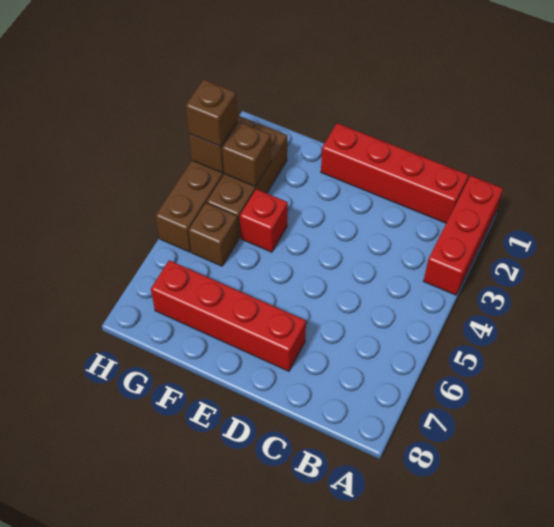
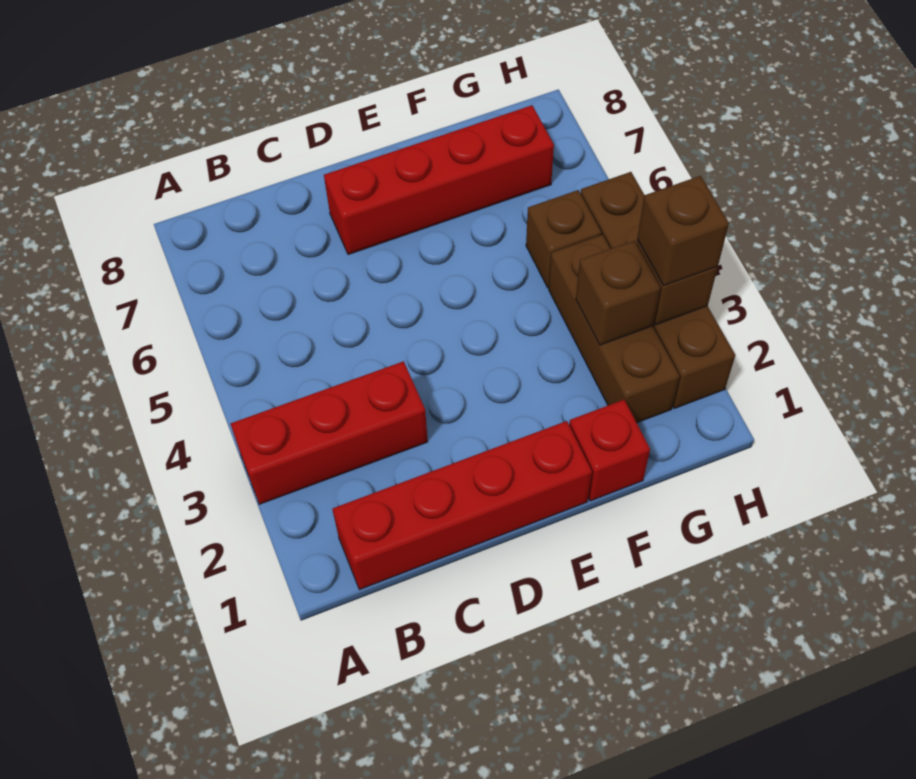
red brick A1:A3 level 1 -> red brick A3:C3 level 1
red brick F4 level 1 -> red brick F1 level 1

